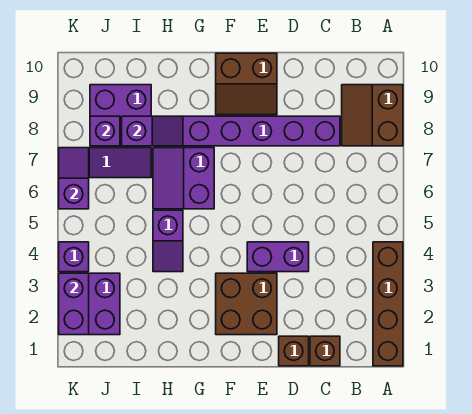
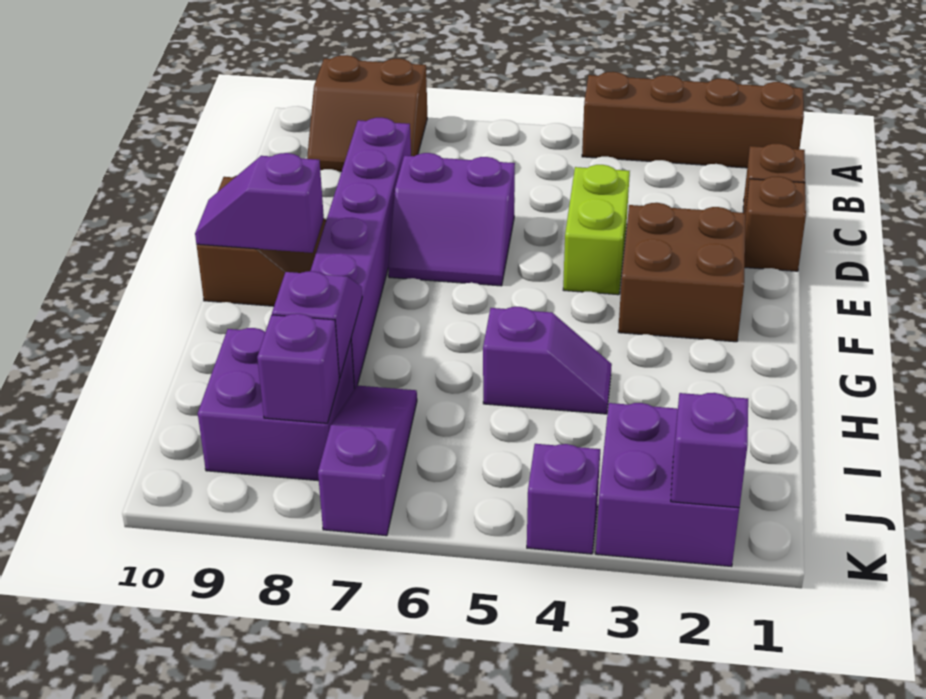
purple brick D4:E4 level 1 -> lime brick D4:E4 level 1
purple slope G6:H7 level 1 top G -> purple slope D6:E7 level 1 top D
purple brick K2:K3 level 2 -> purple brick K2 level 2
purple slope K6:K7 level 2 top 6 -> purple slope F9:F10 level 2 top 9

